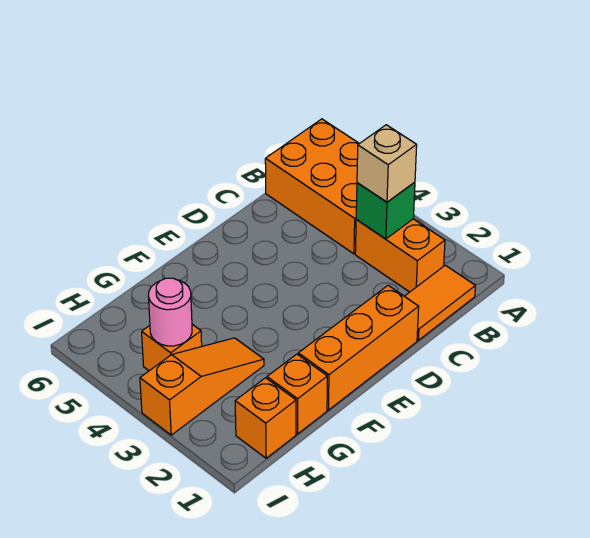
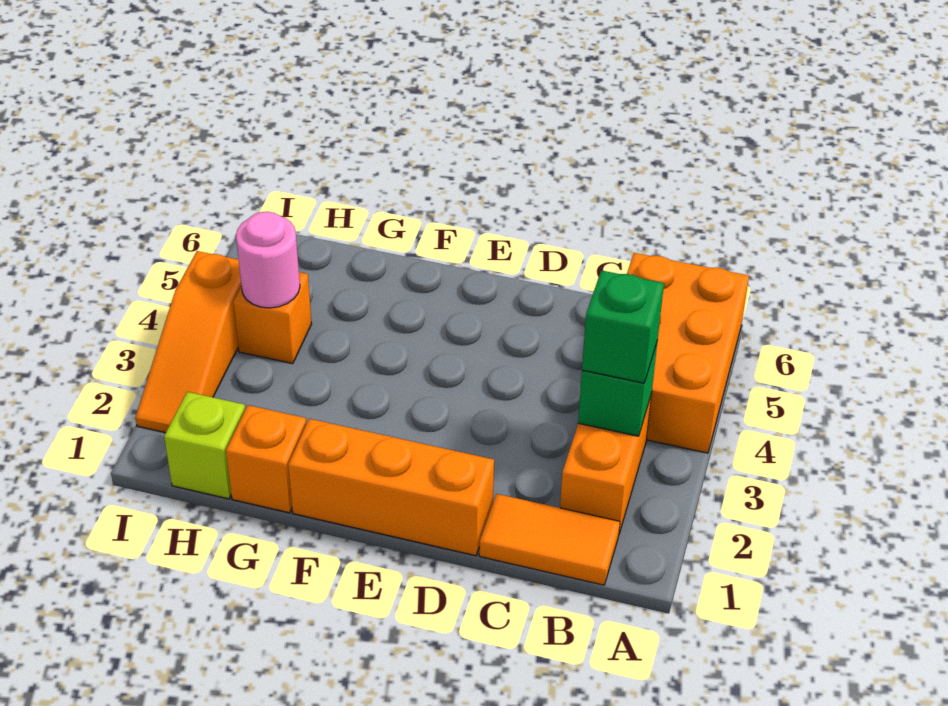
tan brick B3 level 3 -> green brick B3 level 3
orange slope G3:I3 level 1 top I -> orange slope I2:I4 level 1 top 4
orange brick H1 level 1 -> lime brick H1 level 1

